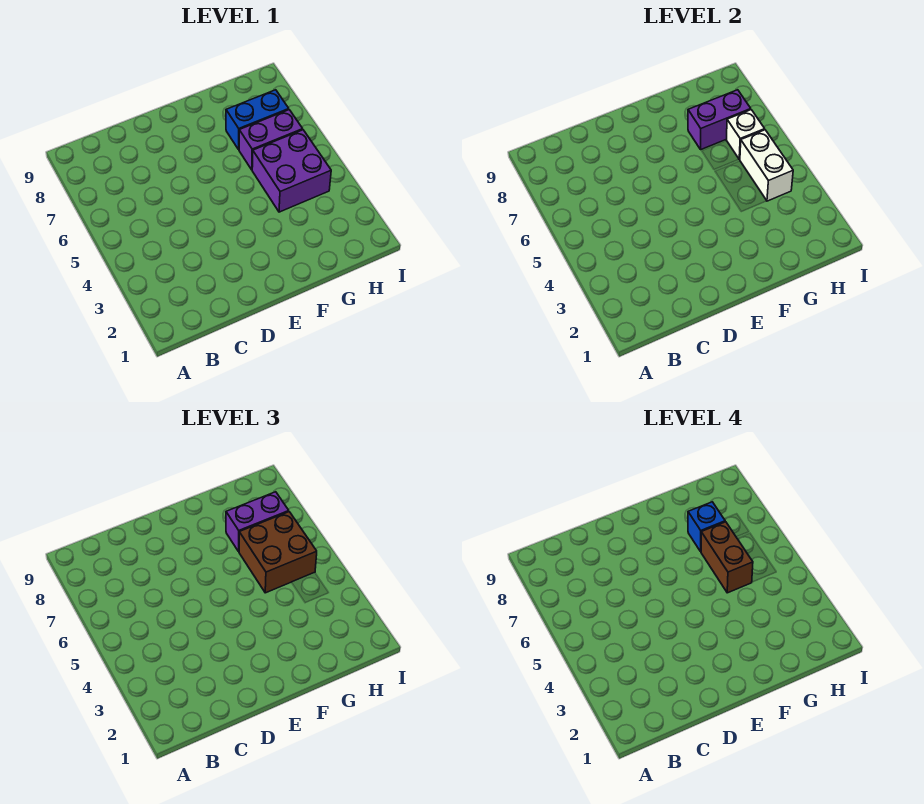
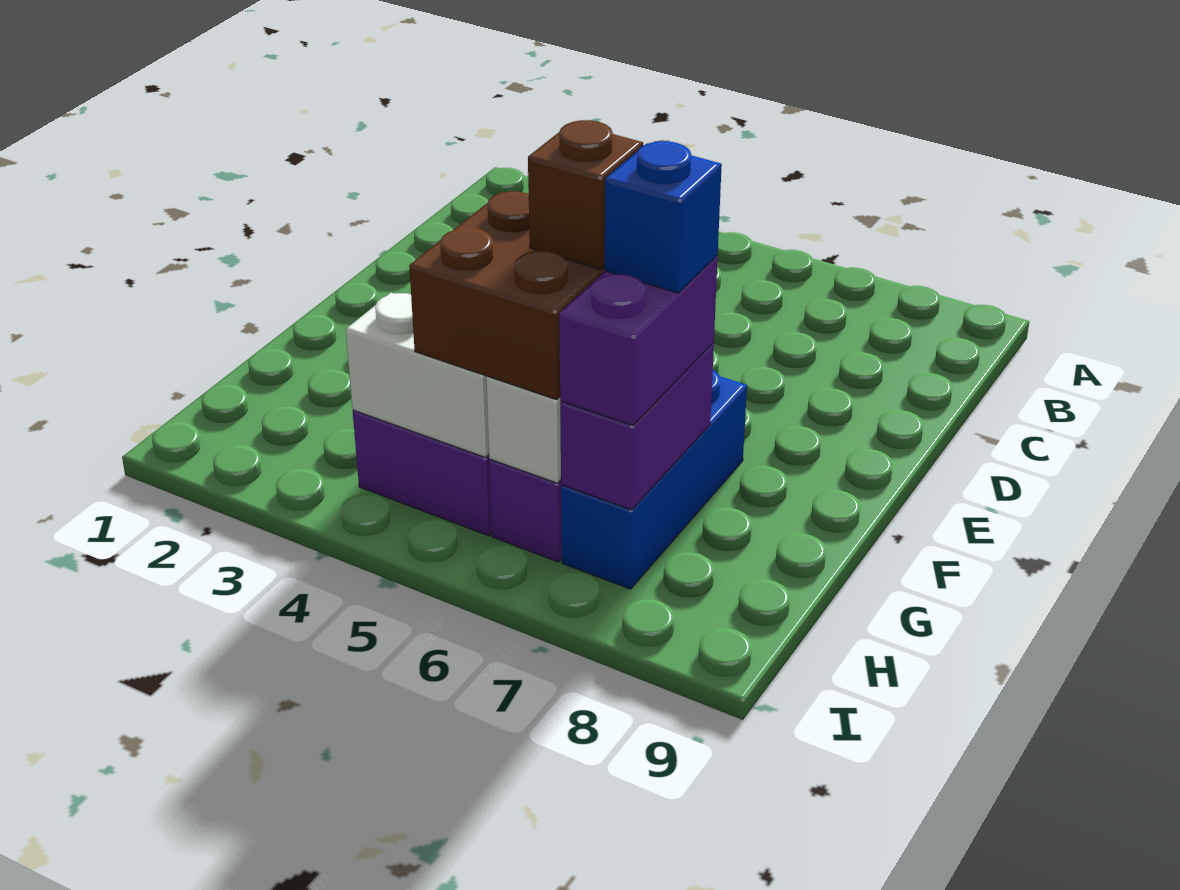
brown brick G5:G6 level 4 -> brown brick G6 level 4
blue brick G7:H7 level 1 -> blue brick F7:H7 level 1

